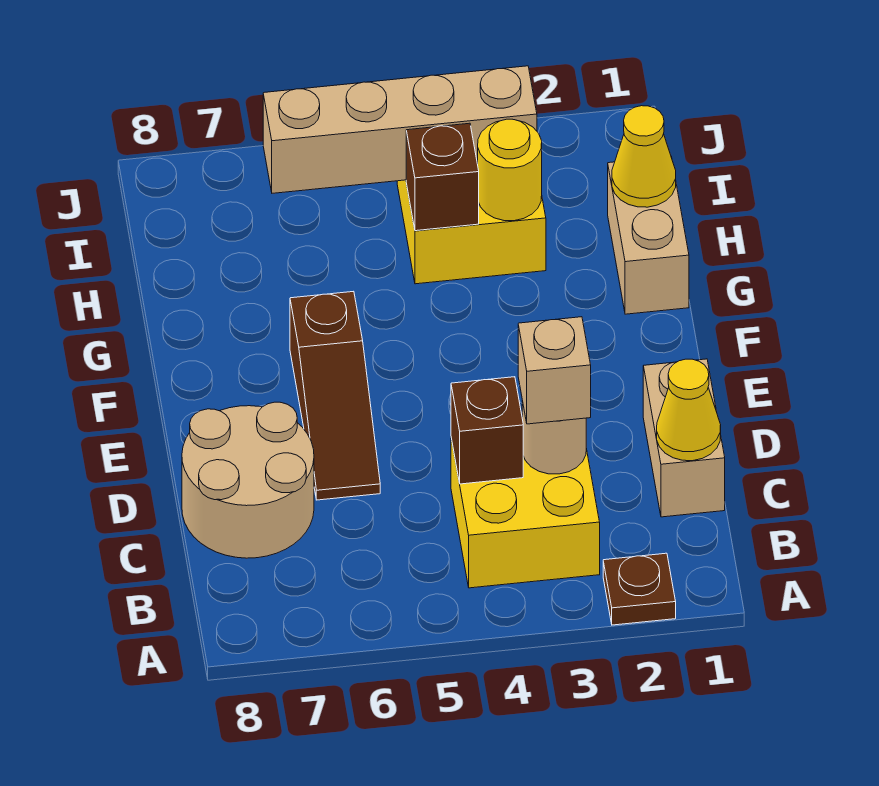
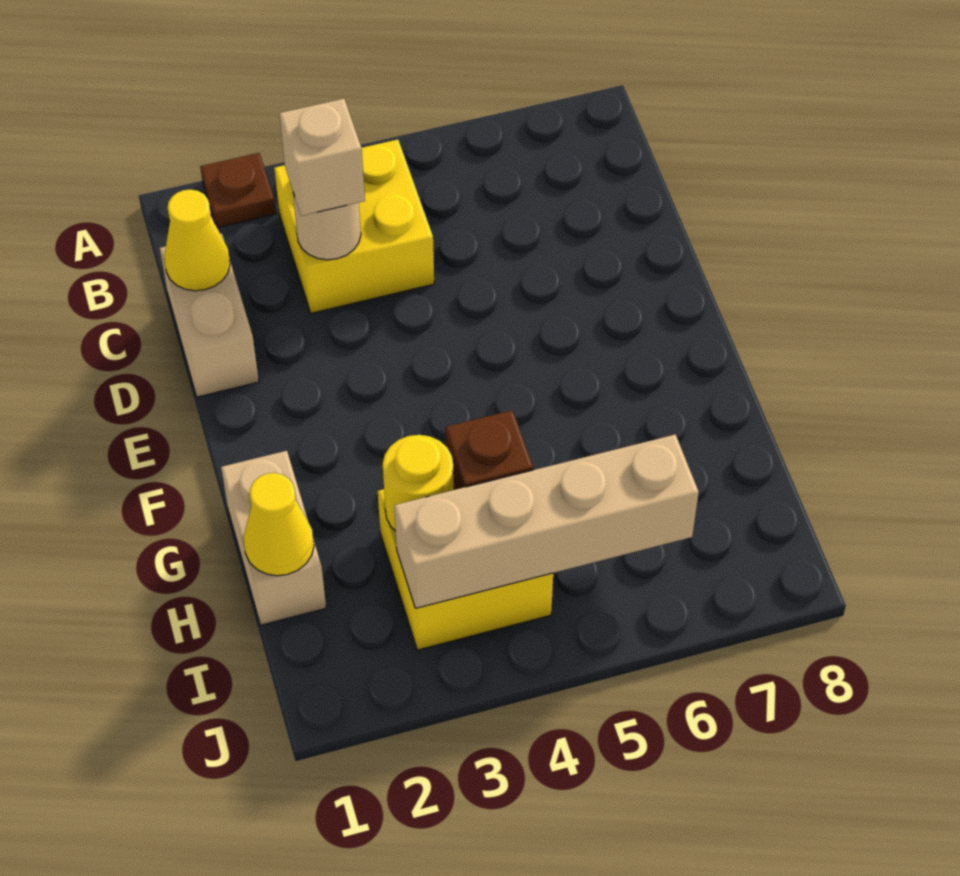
brown brick C4 level 2 -> none
tan round brick C7:D8 level 1 -> none
brown slope D6:F6 level 1 top F -> none

